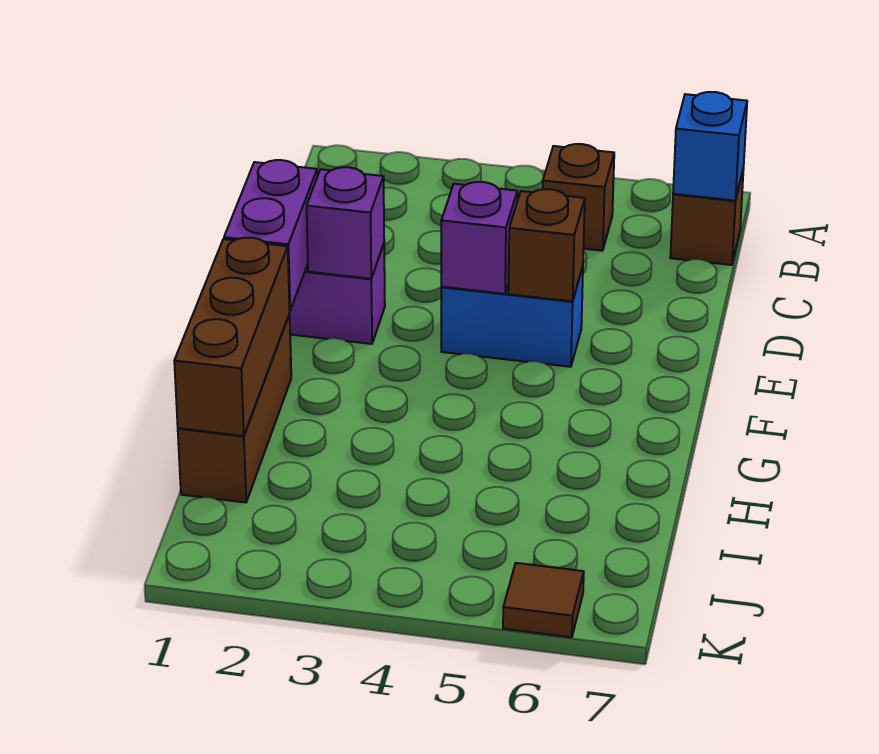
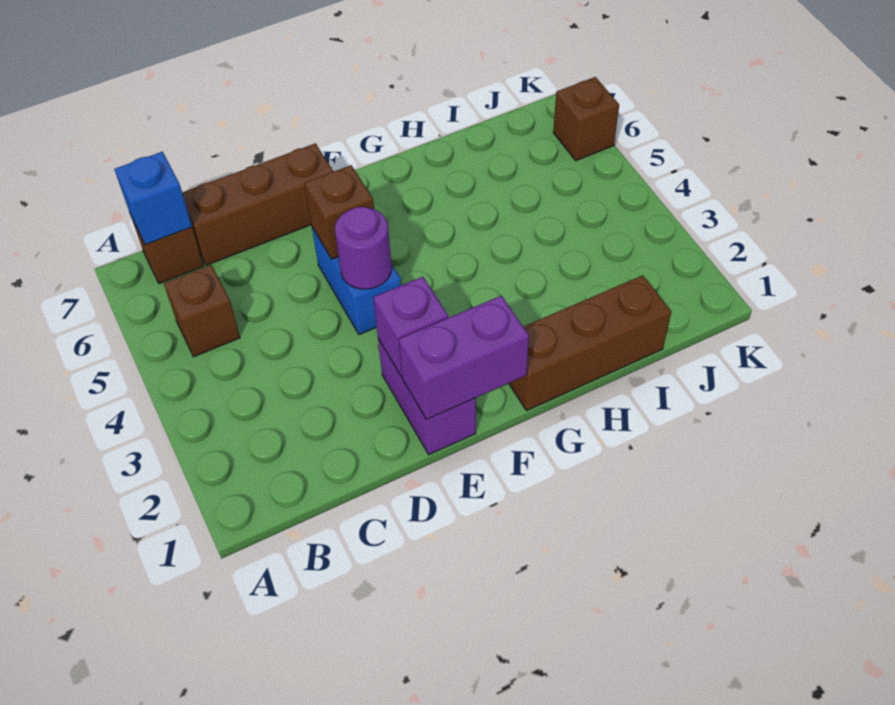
purple brick E4 level 2 -> purple round brick E4 level 2
brown brick G1:I1 level 2 -> brown brick C7:E7 level 1
brown tile K6 level 1 -> brown brick K6 level 1

